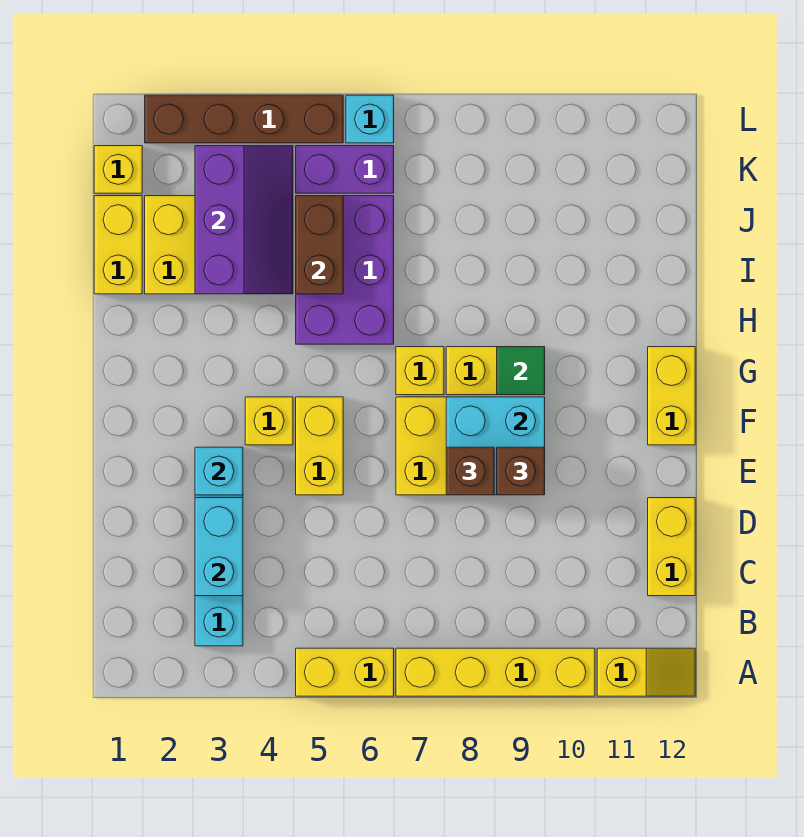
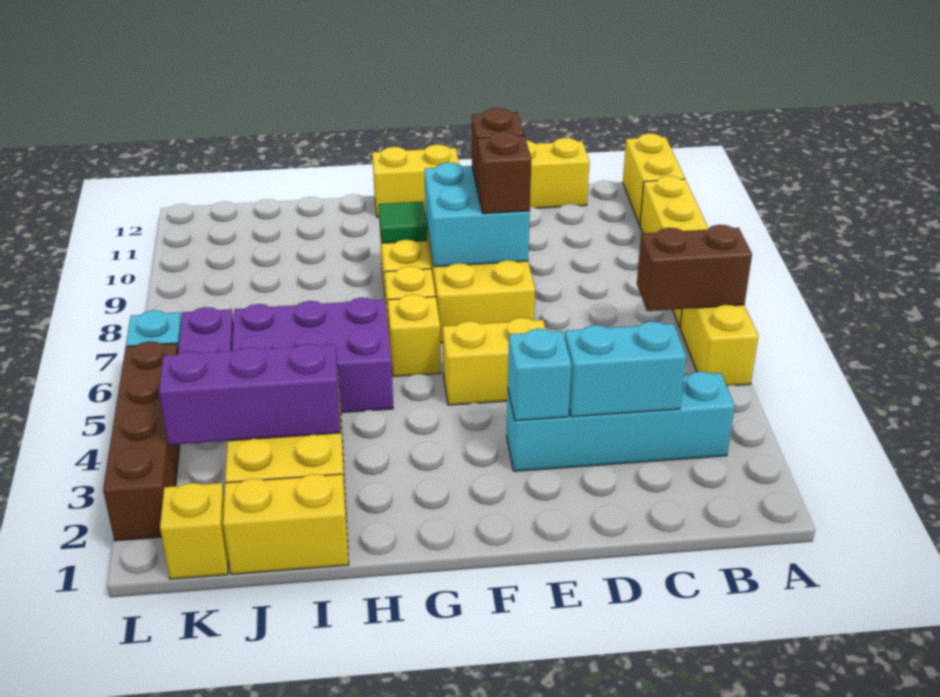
yellow slope A11:A12 level 1 top 11 -> yellow brick A11:A12 level 1
yellow brick F4 level 1 -> yellow brick G6 level 1
brown brick I5:J5 level 2 -> brown brick A6:B6 level 2

